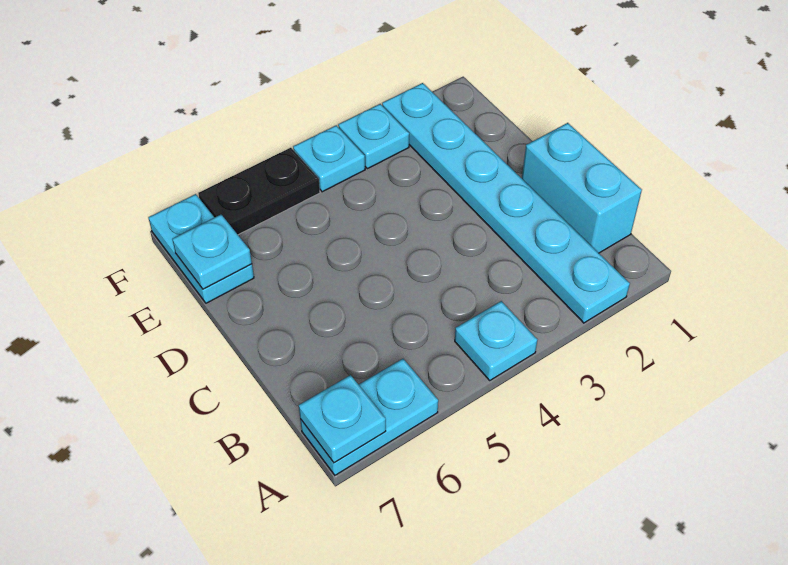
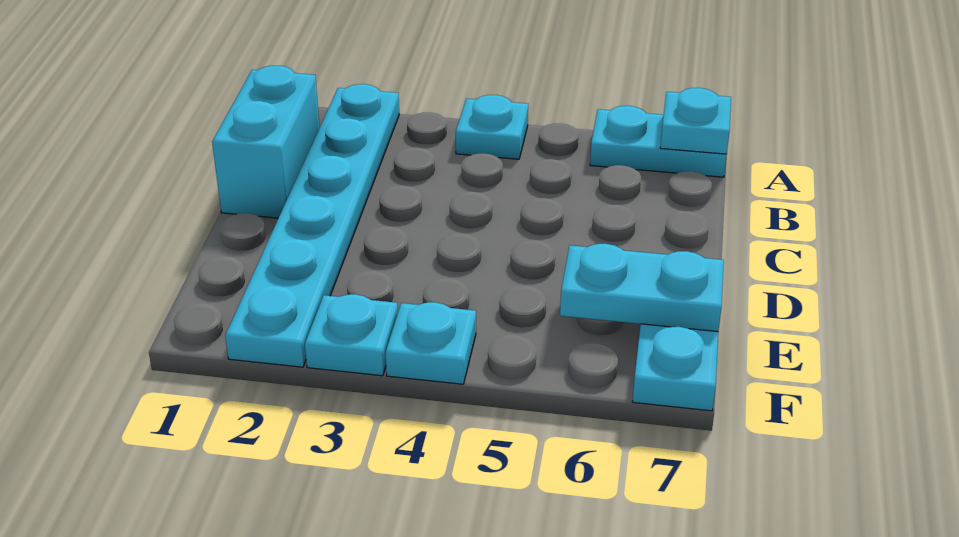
cyan plate E7 level 2 -> cyan plate E6:E7 level 2
black plate F5:F6 level 1 -> none

